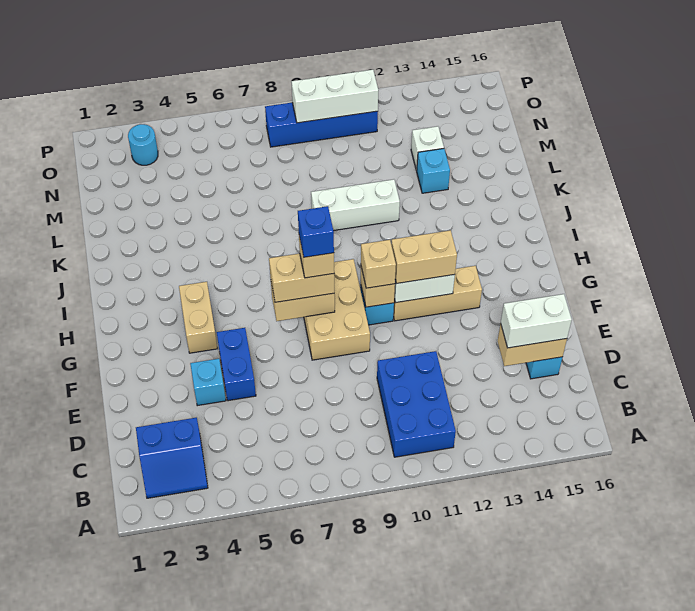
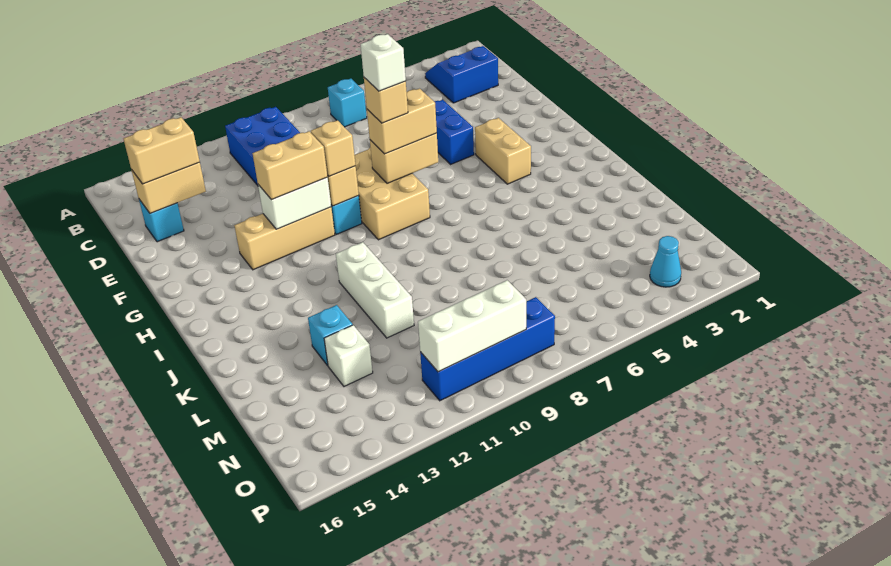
white brick D14:D15 level 3 -> tan brick D14:D15 level 3
cyan brick E4 level 1 -> cyan brick B7 level 1
blue brick G8 level 5 -> white brick G8 level 5
white brick K9:K11 level 1 -> white brick J11:L11 level 1
cyan round brick O3 level 1 -> cyan cone O3 level 1

